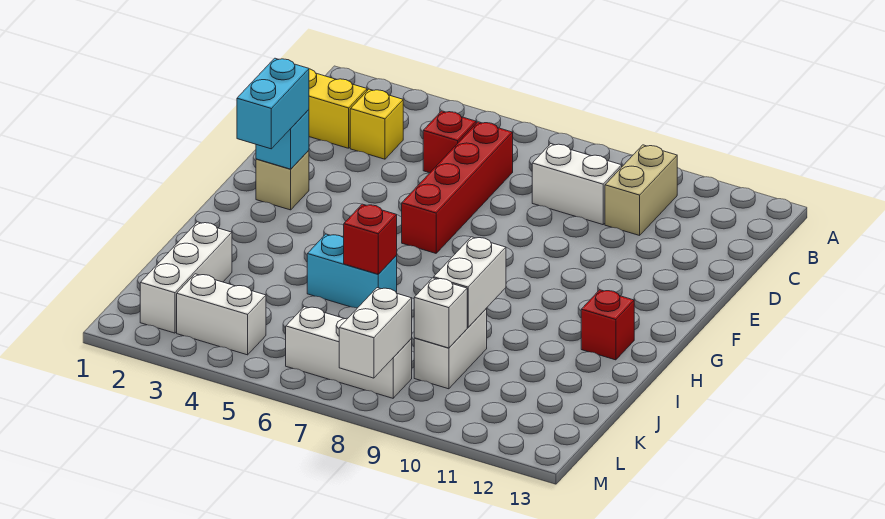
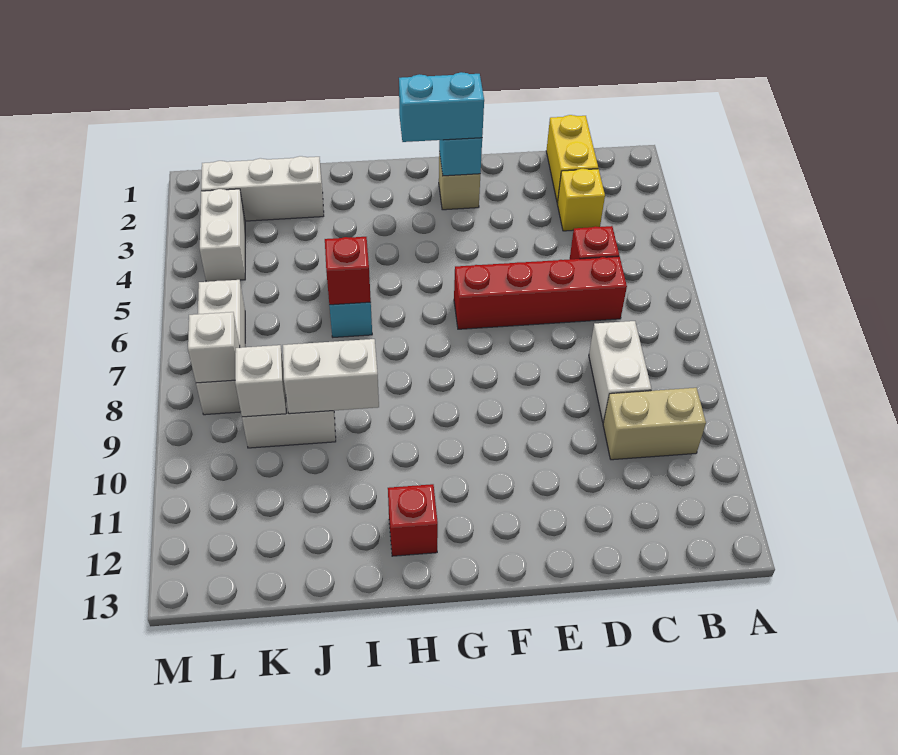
white brick L8:M8 level 2 -> white brick L8 level 2

